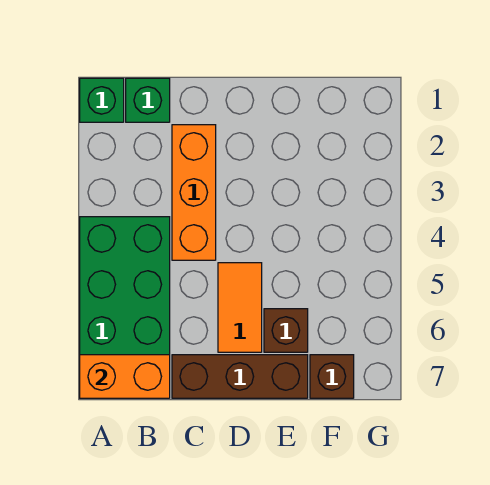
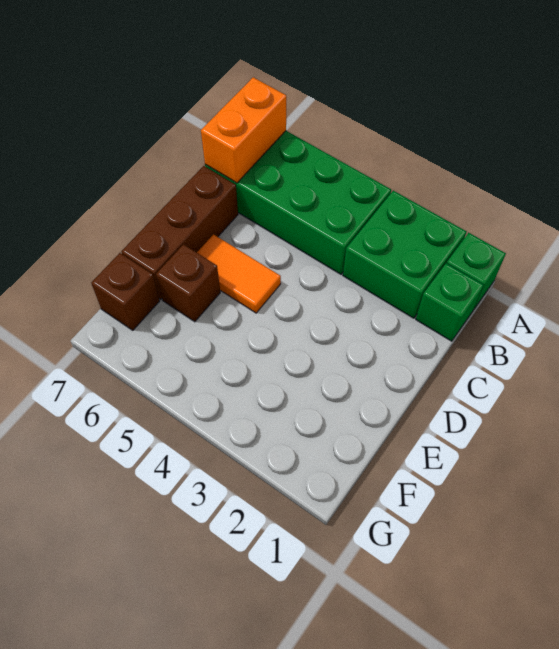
none -> green brick A2:B3 level 1
orange brick C2:C4 level 1 -> none

